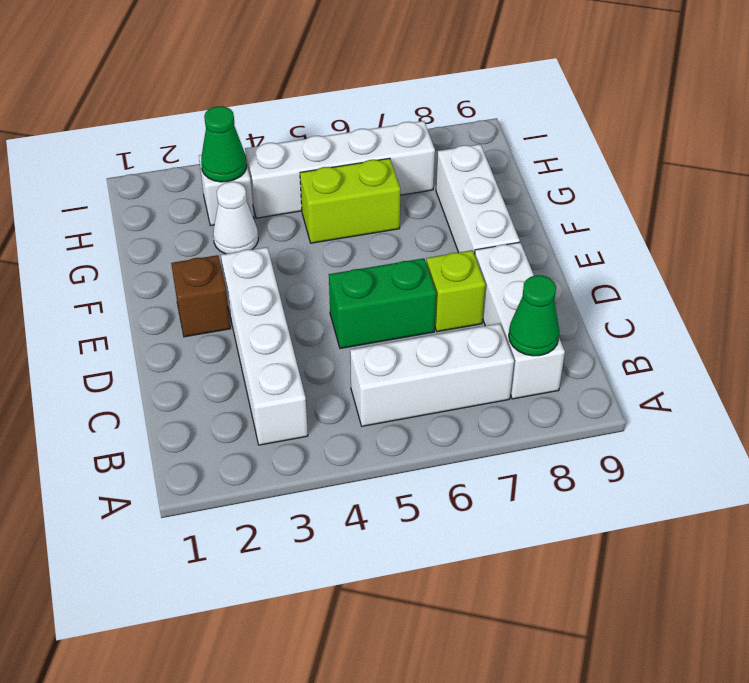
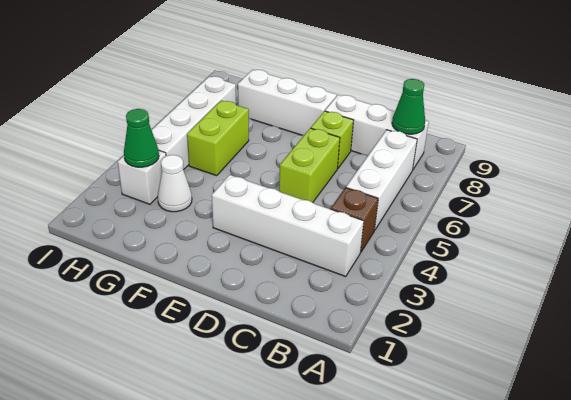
green brick D5:D6 level 1 -> lime brick D5:D6 level 1
brown brick E2 level 1 -> brown brick B4 level 1

